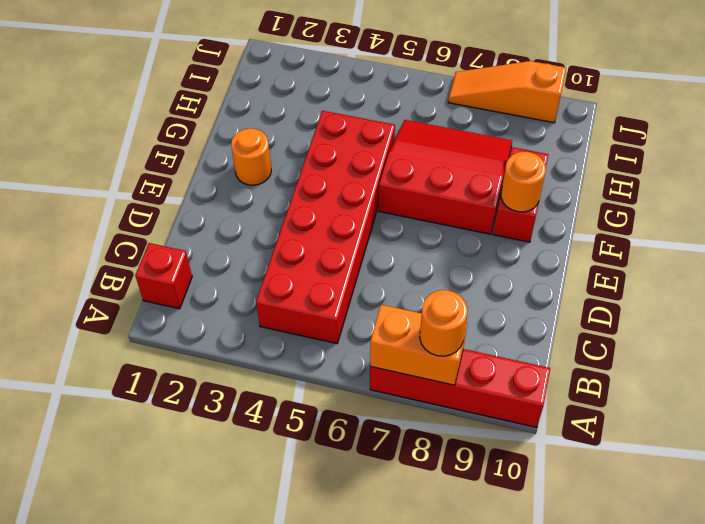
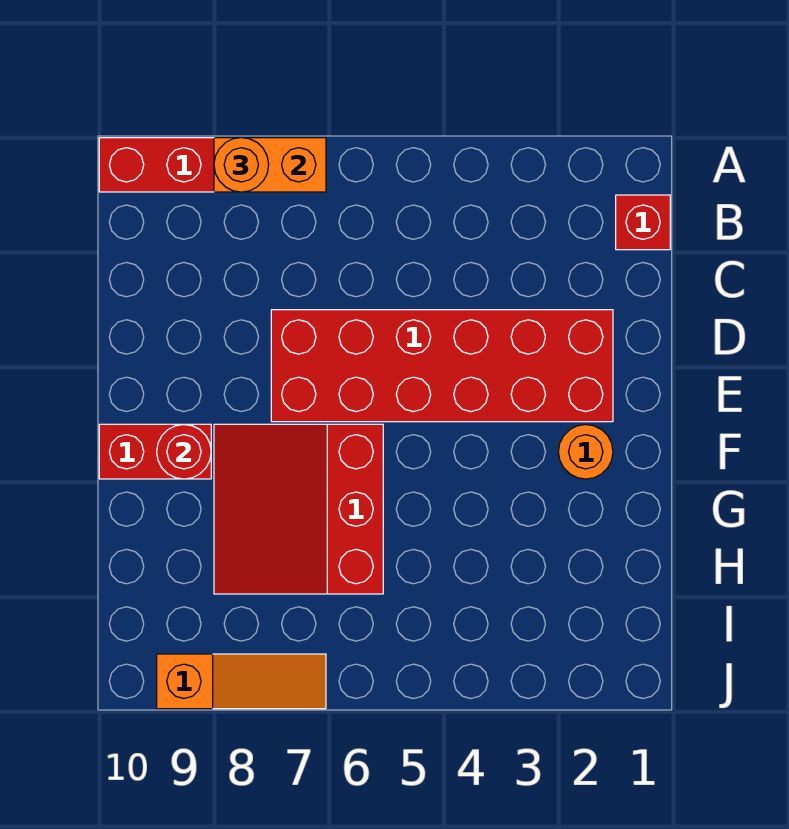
red brick B4:G5 level 1 -> red brick D2:E7 level 1
red slope F6:H8 level 1 top F -> red slope F6:H8 level 1 top 6
red brick F9:G9 level 1 -> red brick F9:F10 level 1
orange round brick F9 level 2 -> red round brick F9 level 2

